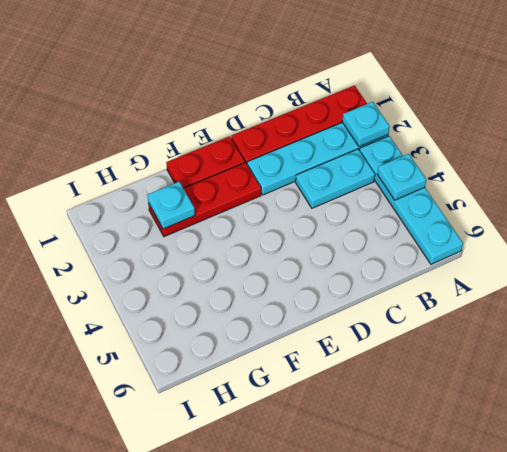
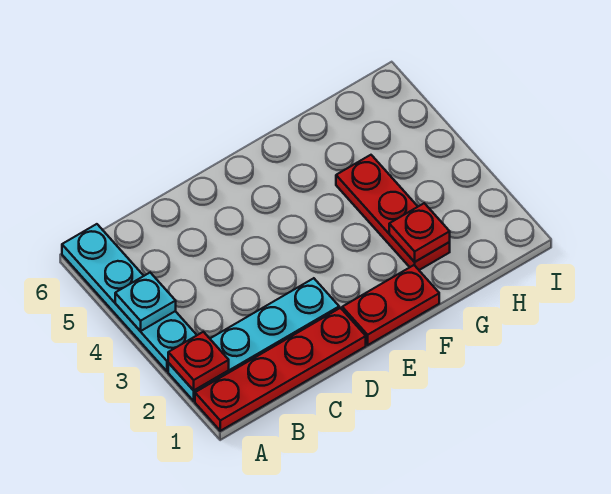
cyan plate A2 level 2 -> red plate A2 level 2
cyan plate B3:C3 level 1 -> none
red plate E2:G2 level 1 -> red plate G2:G4 level 1
cyan plate G2 level 2 -> red plate G2 level 2

